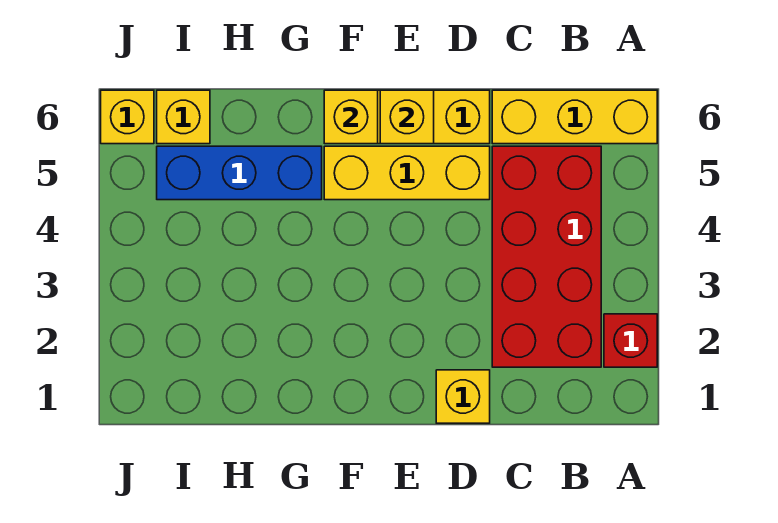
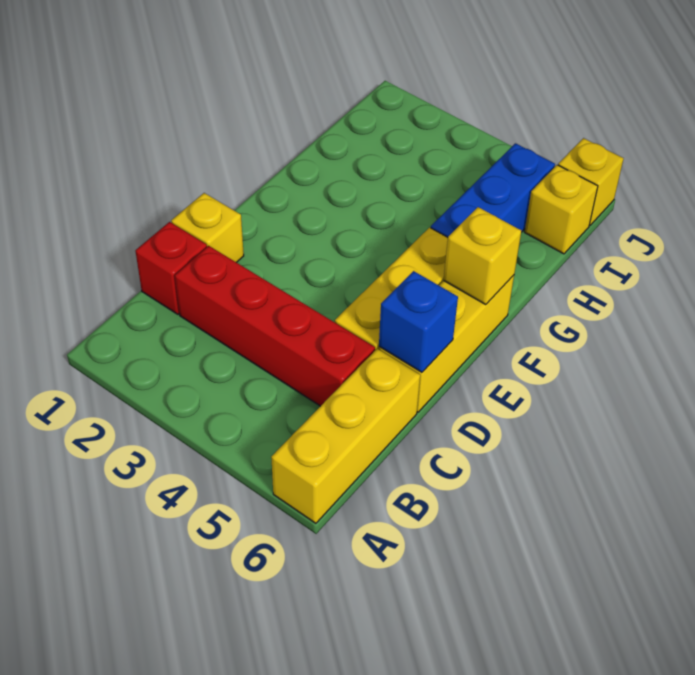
red brick A2 level 1 -> red brick C1 level 1
red brick B2:C5 level 1 -> red brick C2:C5 level 1
none -> blue brick D6 level 2
yellow brick E6 level 2 -> none

